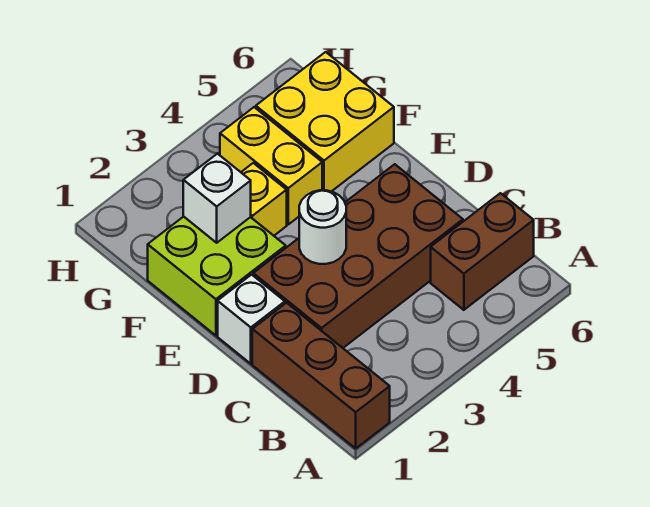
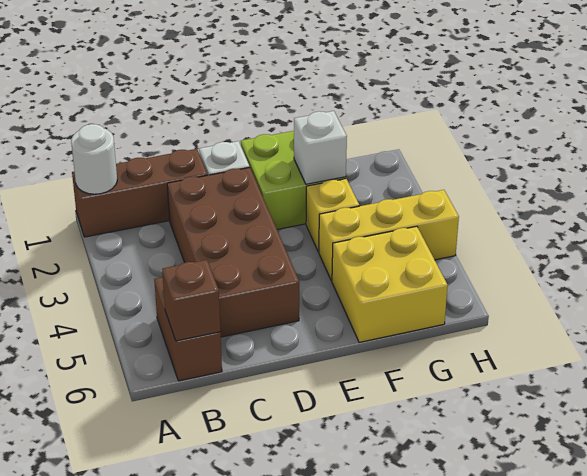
none -> brown brick B6 level 2
white round brick D3 level 2 -> white round brick A1 level 2
yellow brick F4:G4 level 1 -> yellow brick F4:H4 level 1

